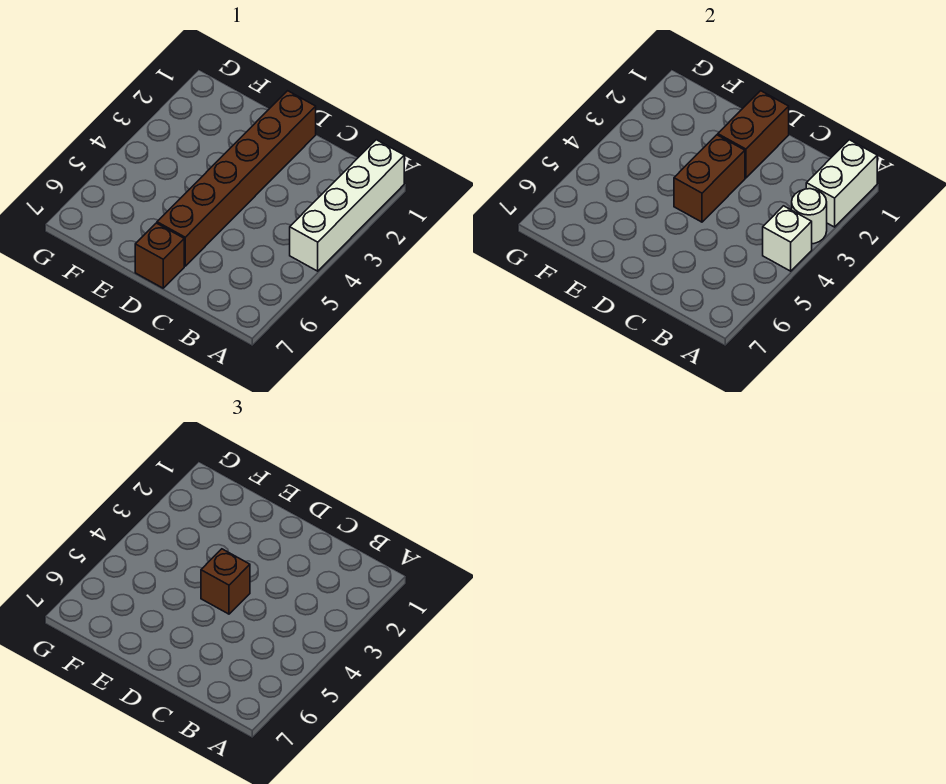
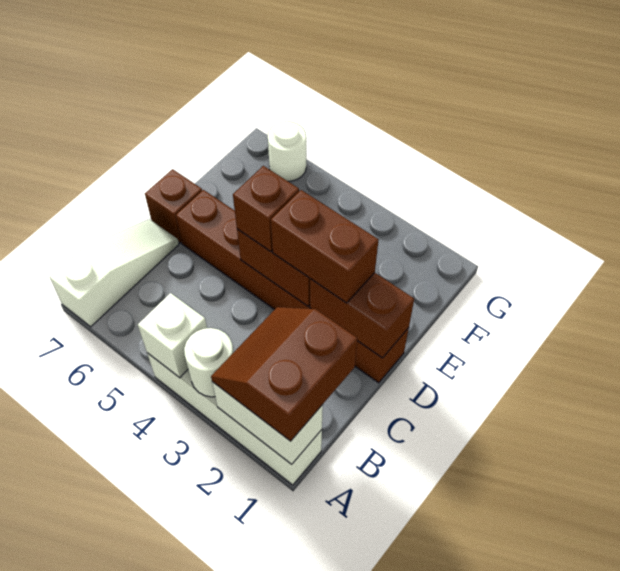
none -> brown slope A1:B2 level 3 top 1
none -> white slope A7:C7 level 1 top A
none -> brown brick D2:D3 level 3
none -> white round brick G6 level 1

